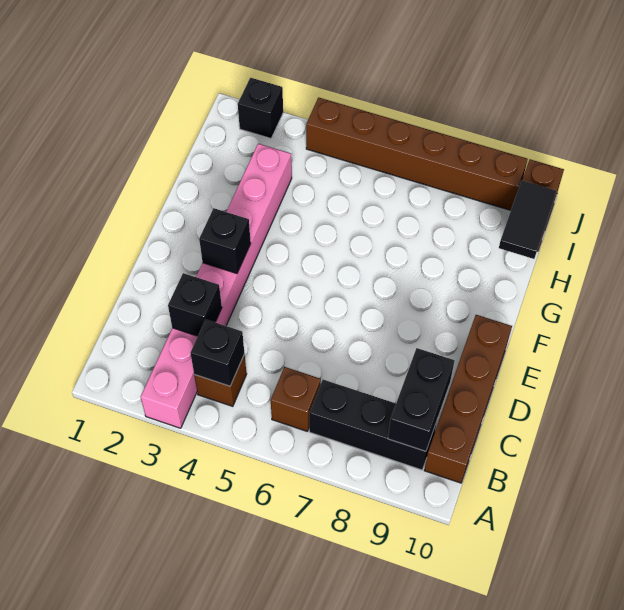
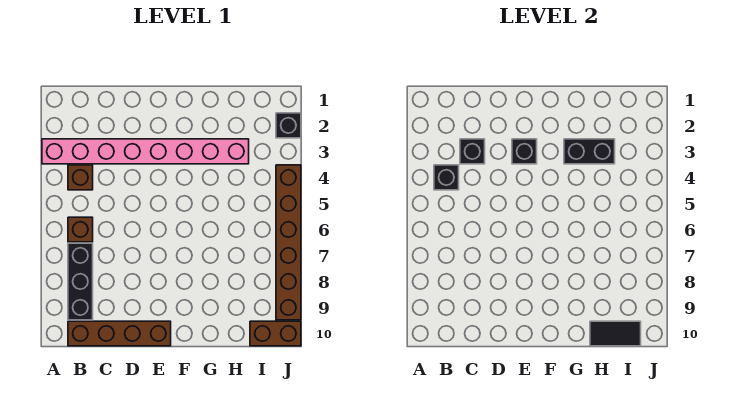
black brick B9:C9 level 2 -> black brick G3:H3 level 2

